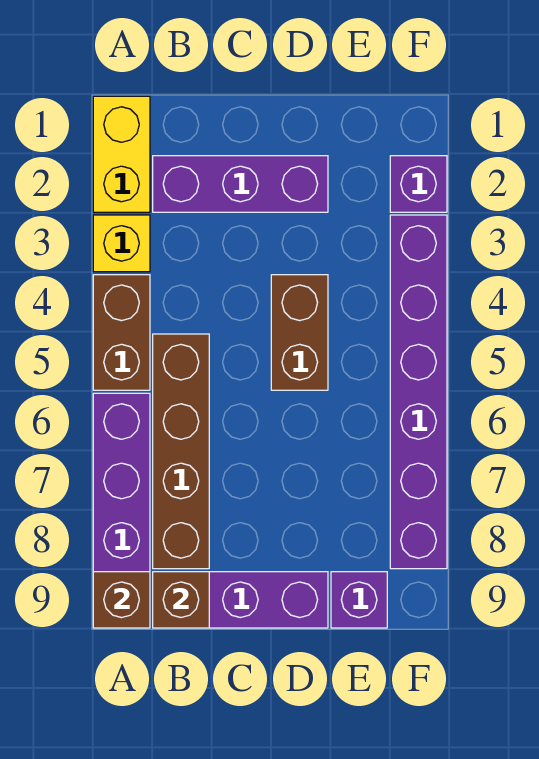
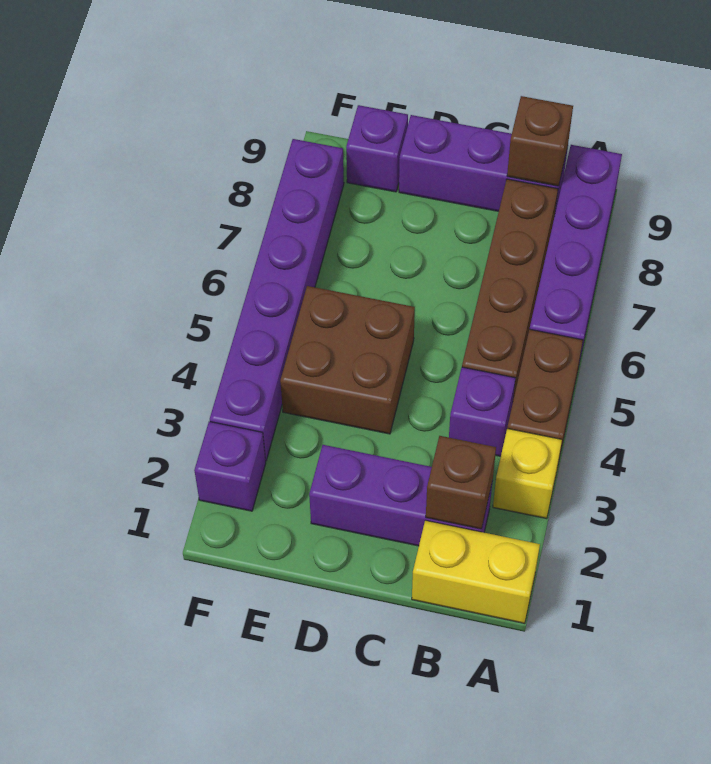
yellow brick A1:A2 level 1 -> yellow brick A1:B1 level 1
brown brick A9 level 2 -> brown brick B2 level 2
none -> purple brick B4 level 1
brown brick D4:D5 level 1 -> brown brick D4:E5 level 1

